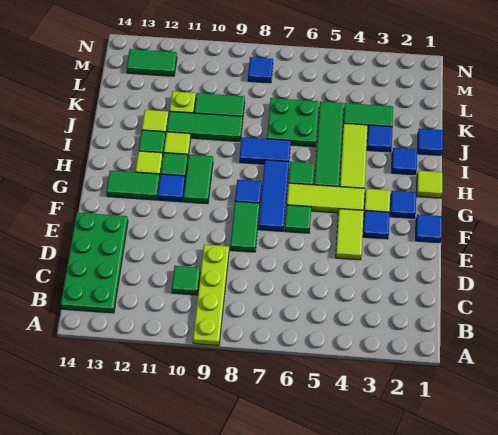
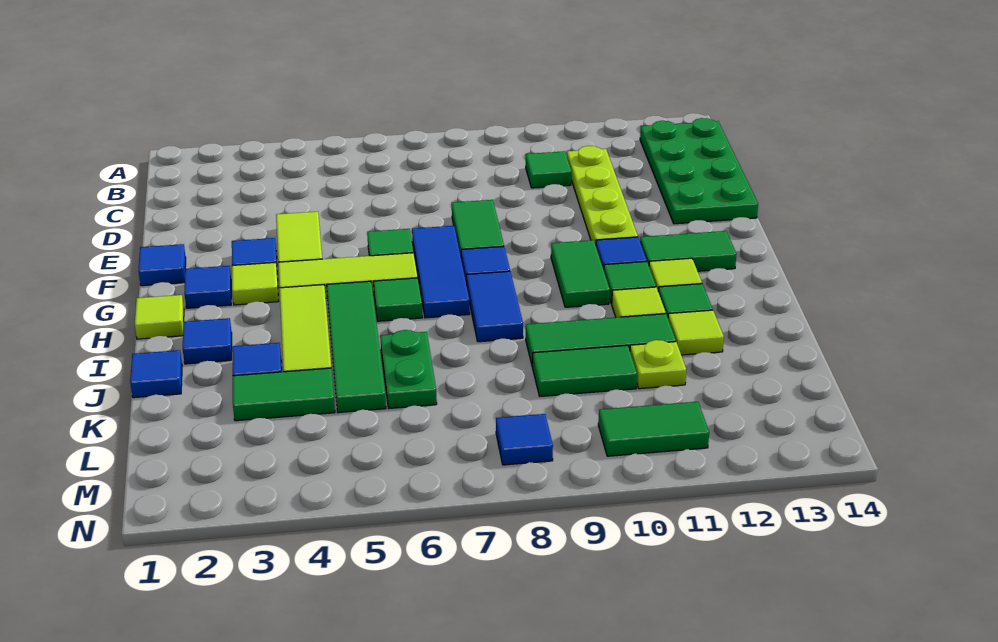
lime plate A9:D9 level 1 -> lime plate C11:F11 level 1
blue tile I7:I8 level 1 -> blue tile H8:I8 level 1
green plate J6:K7 level 1 -> green plate J6:K6 level 1
green tile M12:M13 level 1 -> green tile M10:M11 level 1

